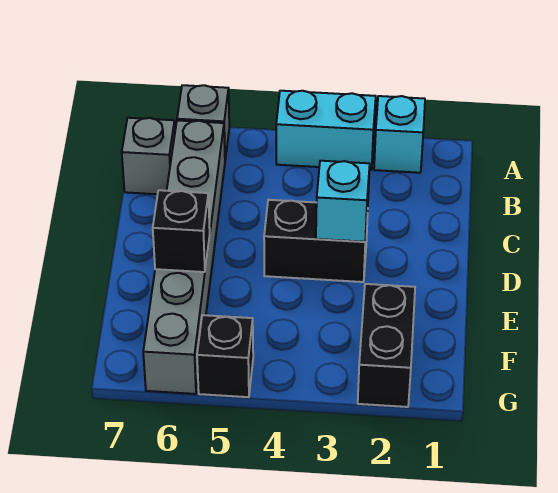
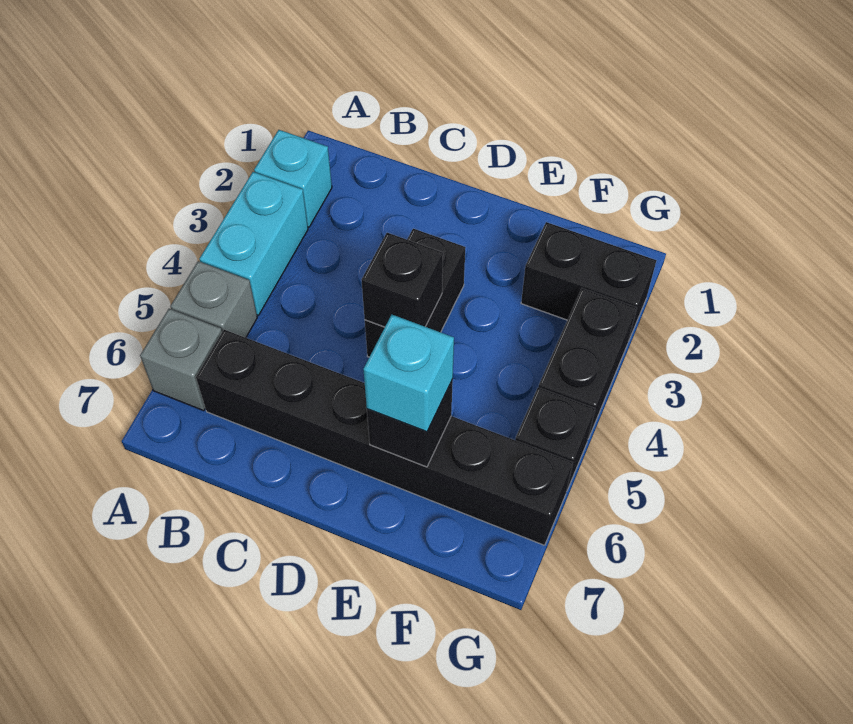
grey brick B6:G6 level 1 -> black brick B6:G6 level 1
grey brick B7 level 1 -> grey brick A5 level 1
cyan brick D3 level 2 -> cyan brick E6 level 3
none -> black brick D4 level 2
none -> black brick G3:G4 level 1

